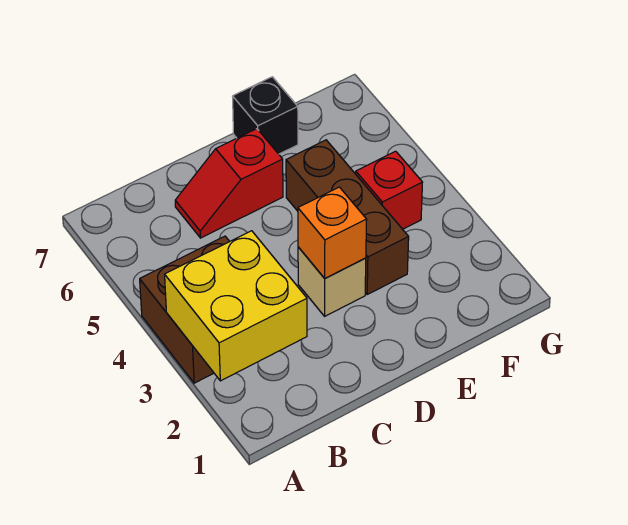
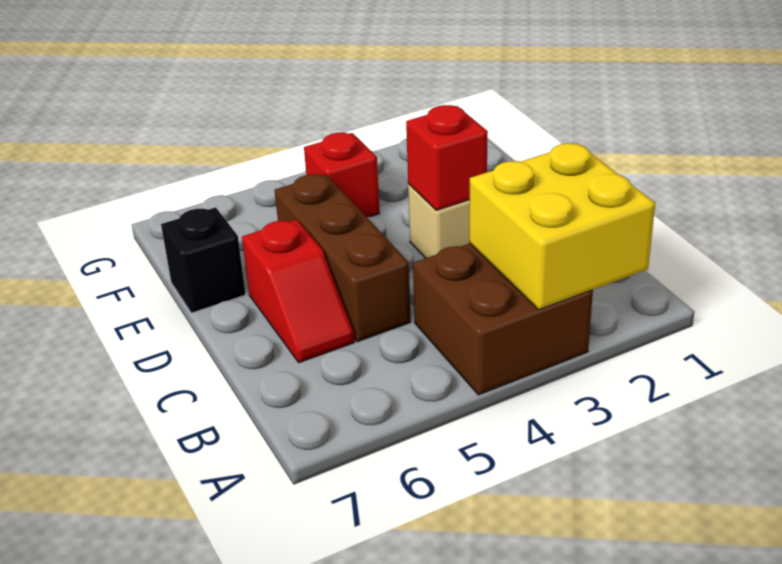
orange brick D3 level 2 -> red brick D3 level 2
brown brick E3:E5 level 1 -> brown brick C5:E5 level 1

